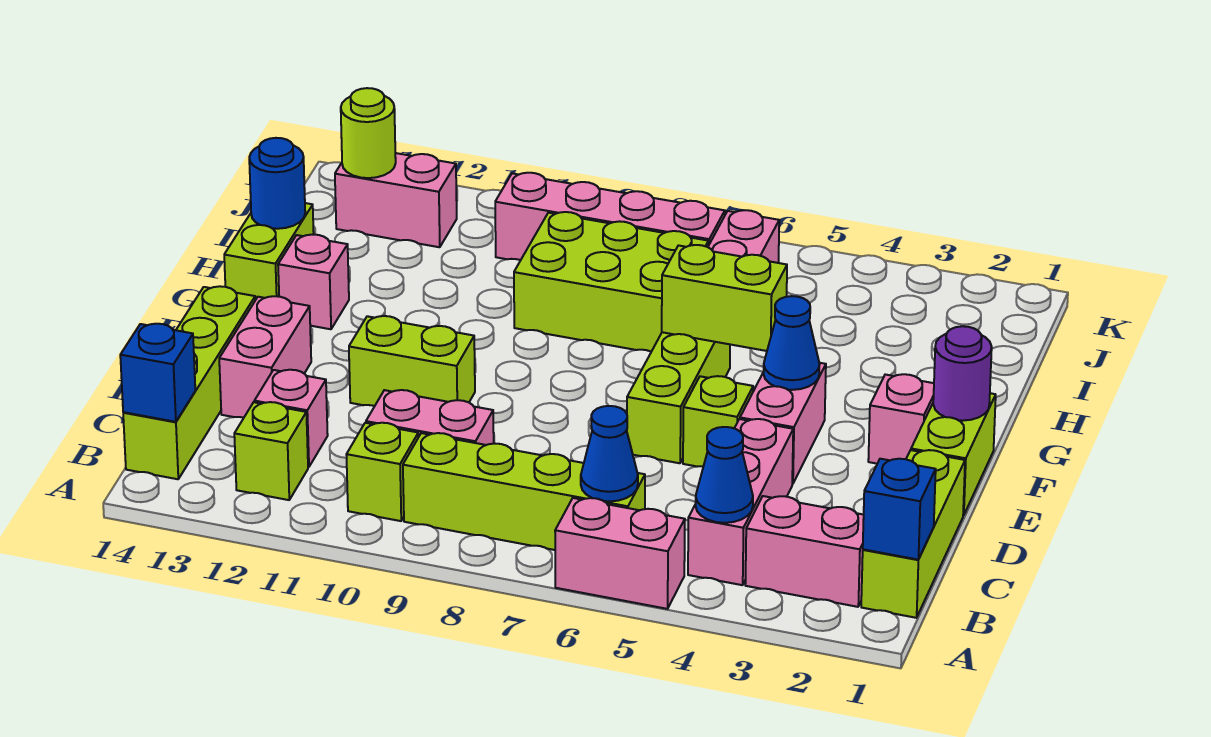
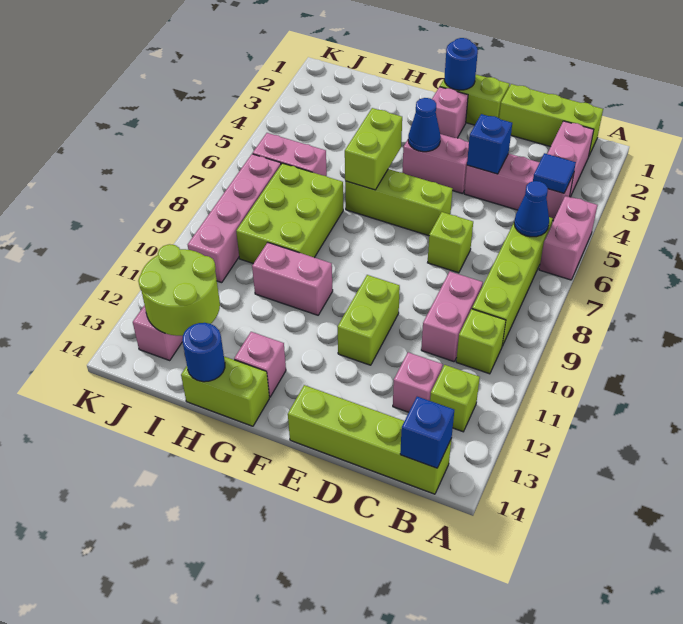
blue brick B1 level 2 -> blue brick D4 level 2
blue cone B4 level 2 -> blue tile B4 level 2
pink brick D13:E13 level 1 -> pink brick G10:H10 level 1
lime brick E5 level 1 -> lime brick D7 level 1
purple round brick F1 level 2 -> blue round brick F1 level 2
lime round brick J13 level 2 -> lime round brick I12:J13 level 2

